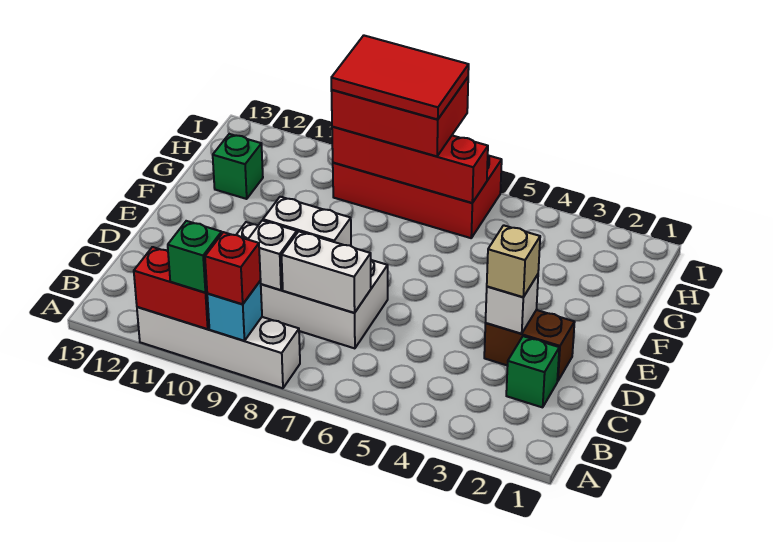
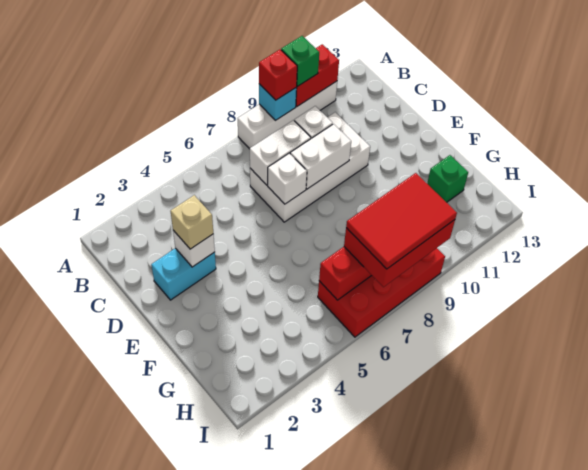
green brick C2 level 1 -> none
brown brick D2:D3 level 1 -> cyan brick D2:D3 level 1
none -> white brick D7 level 2

